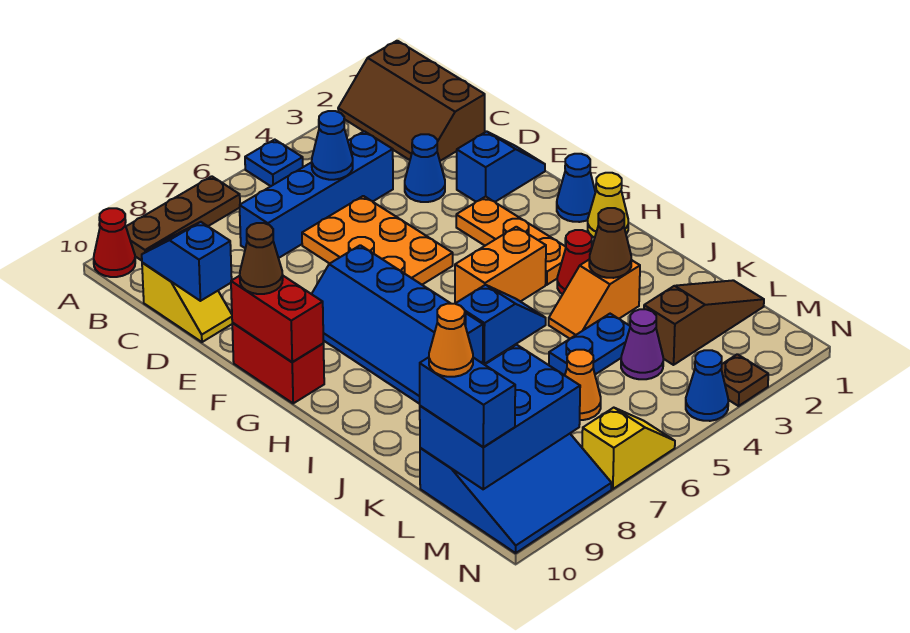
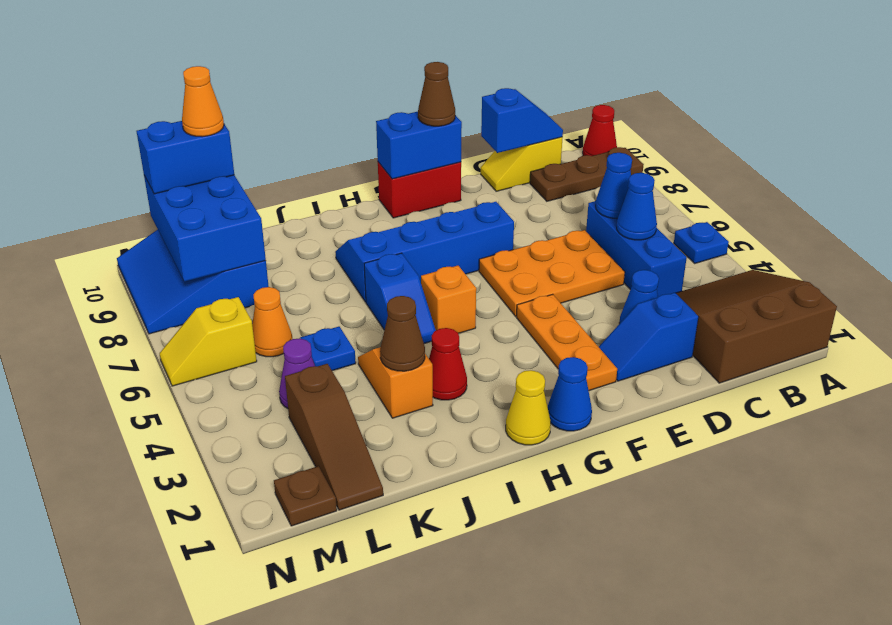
brown slope A1:C2 level 1 top 1 -> brown slope A1:C3 level 1 top 1
brown plate A7:A9 level 1 -> brown plate A9:C9 level 1
blue brick C4:C7 level 1 -> blue brick C4:C6 level 1
blue slope E1:E2 level 1 top 2 -> blue slope D2:E2 level 1 top D
orange plate F3:H3 level 1 -> orange plate F2:F4 level 1
red brick F10:G10 level 2 -> blue brick F10:G10 level 2
orange brick H4:H5 level 1 -> orange brick H5 level 1
blue plate K4:K5 level 1 -> blue plate K5 level 1
brown plate N3 level 1 -> brown plate M1 level 1
blue cone N4 level 1 -> blue cone C6 level 2
yellow slope N6:N7 level 1 top 7 -> yellow slope M6:N6 level 1 top M

